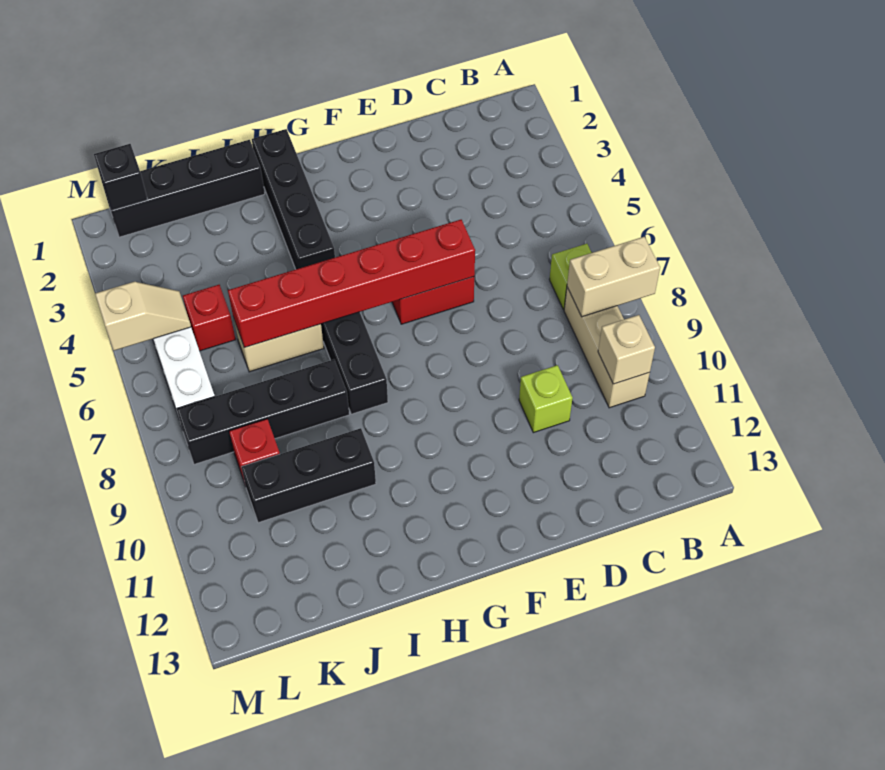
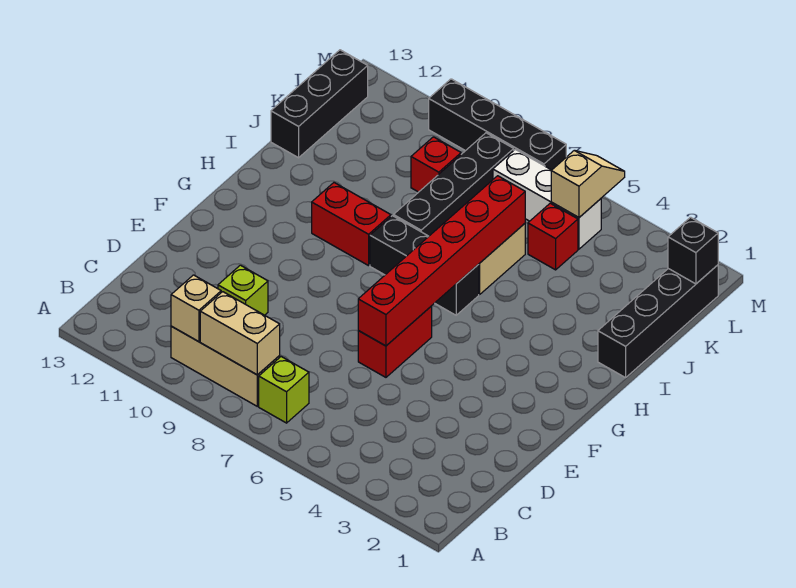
tan brick A8:B8 level 2 -> tan brick B8:B9 level 2
black brick H1:H4 level 1 -> black brick M7:M10 level 1
none -> red brick H9:H10 level 1
black brick I10:K10 level 1 -> black brick J13:L13 level 1
tan slope L5:M5 level 2 top M -> tan slope L5:M5 level 2 top L

